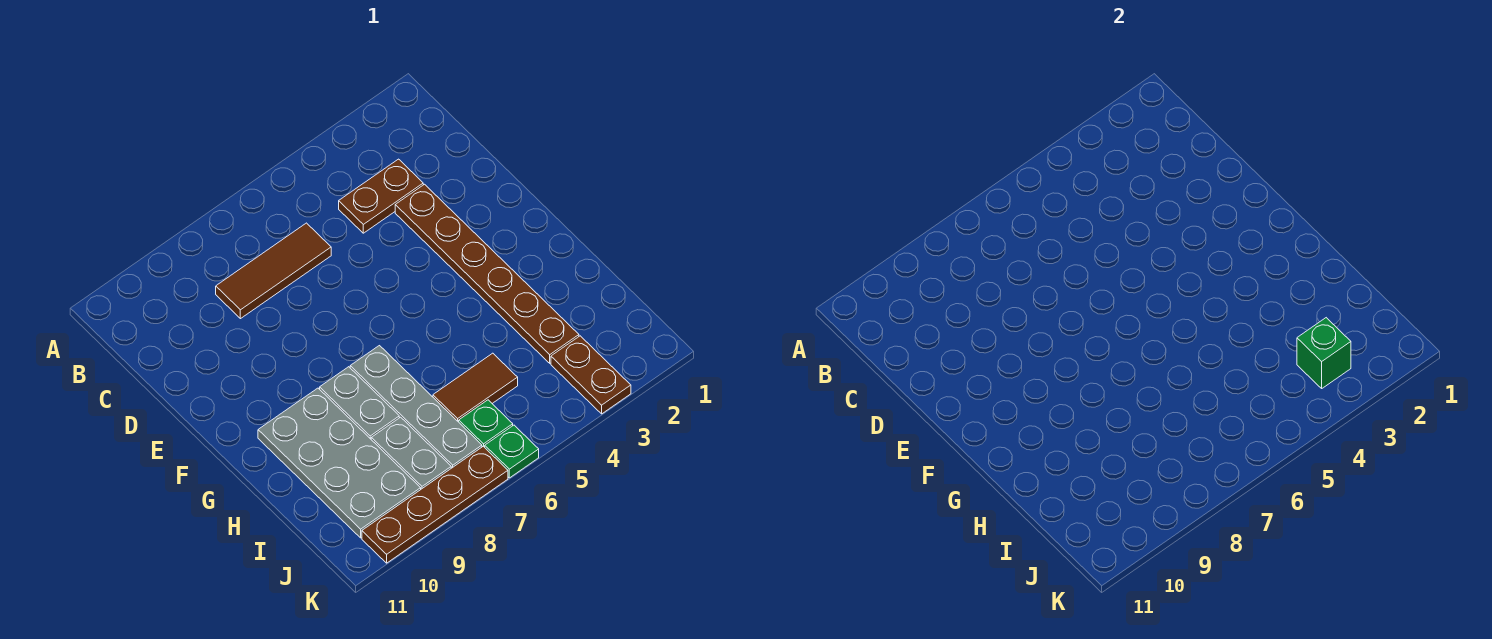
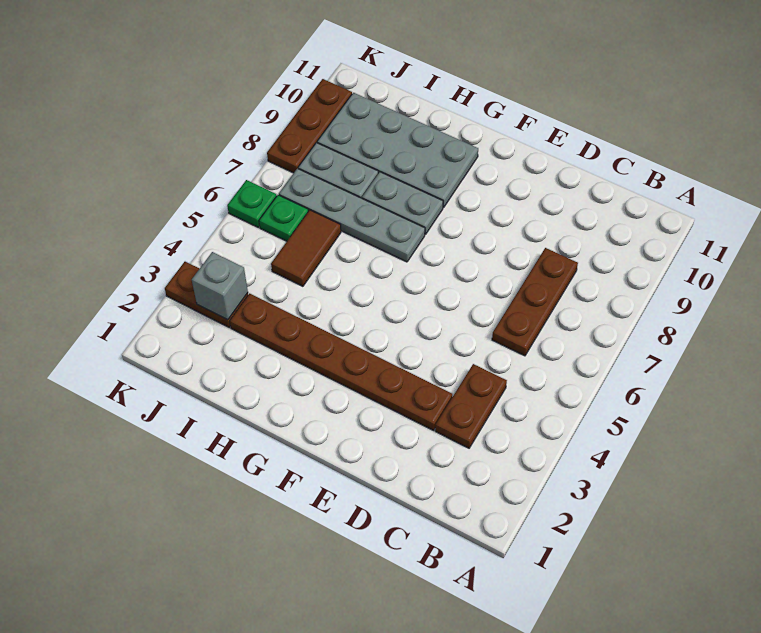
brown tile C6:C8 level 1 -> brown plate C6:C8 level 1
green brick J3 level 2 -> grey brick J3 level 2
brown plate K7:K10 level 1 -> brown plate K8:K10 level 1

